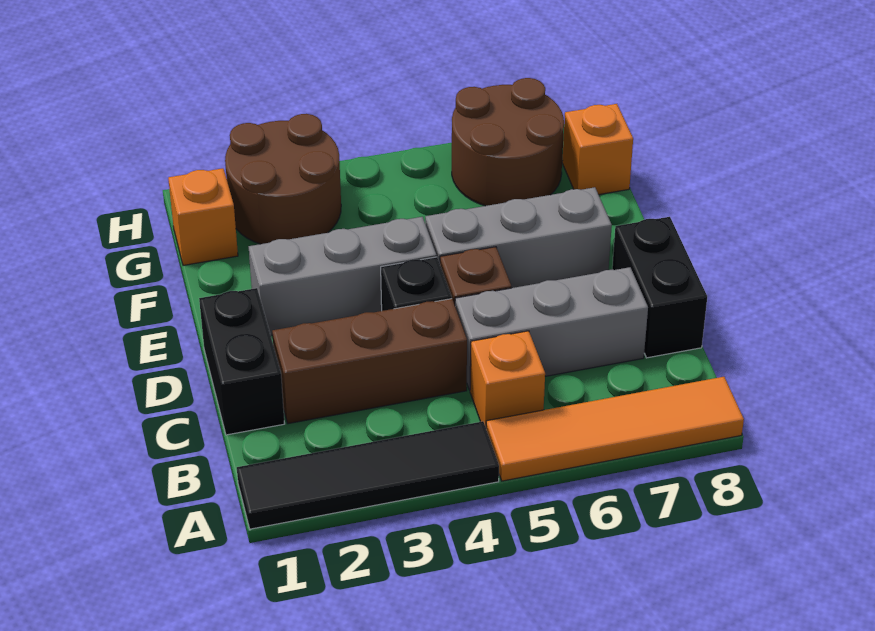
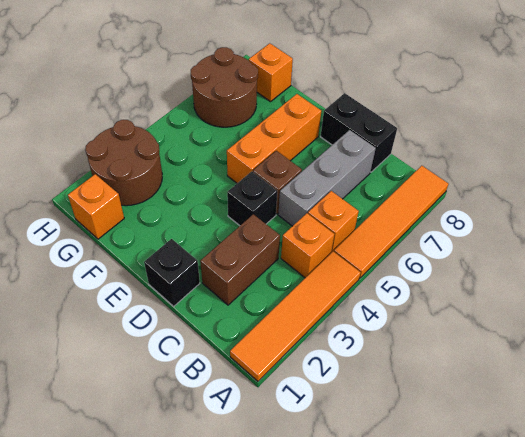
black tile A1:A4 level 1 -> orange tile A1:A4 level 1
none -> orange brick B4 level 1
black brick C1:D1 level 1 -> black brick D1 level 1
brown brick C2:C4 level 1 -> brown brick C2:C3 level 1
grey brick E2:E4 level 1 -> none
grey brick E5:E7 level 1 -> orange brick E5:E7 level 1

